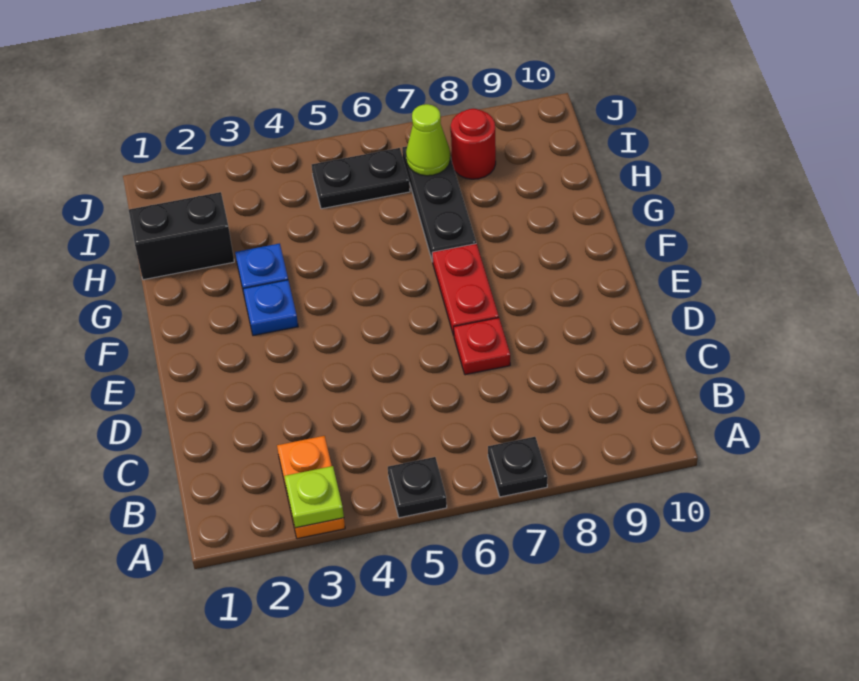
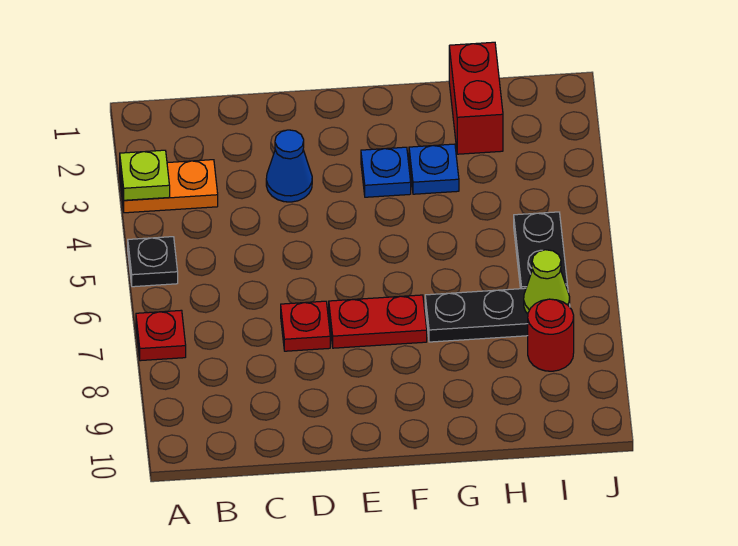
black plate A7 level 1 -> red plate A7 level 1
none -> blue cone D3 level 1
black brick H1:H2 level 1 -> red brick H1:H2 level 1

